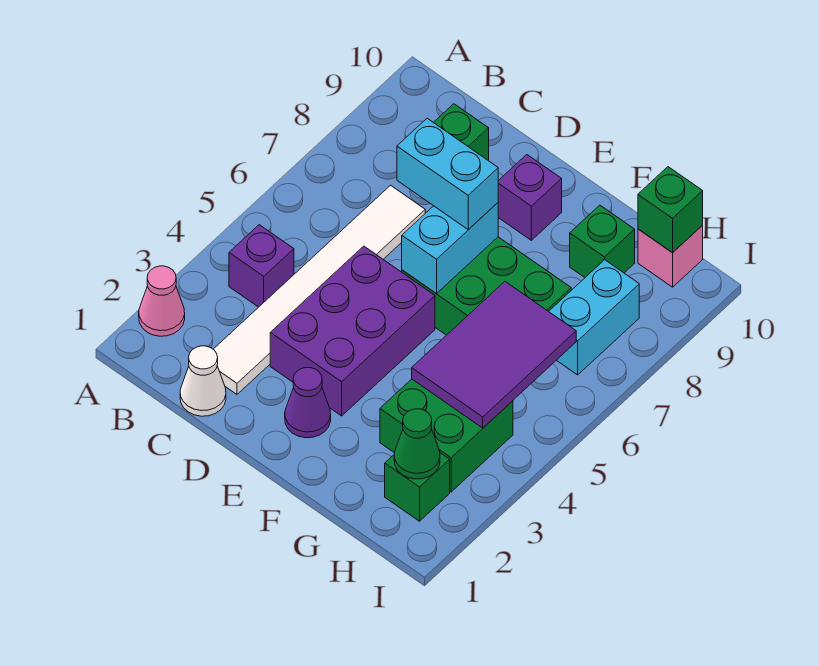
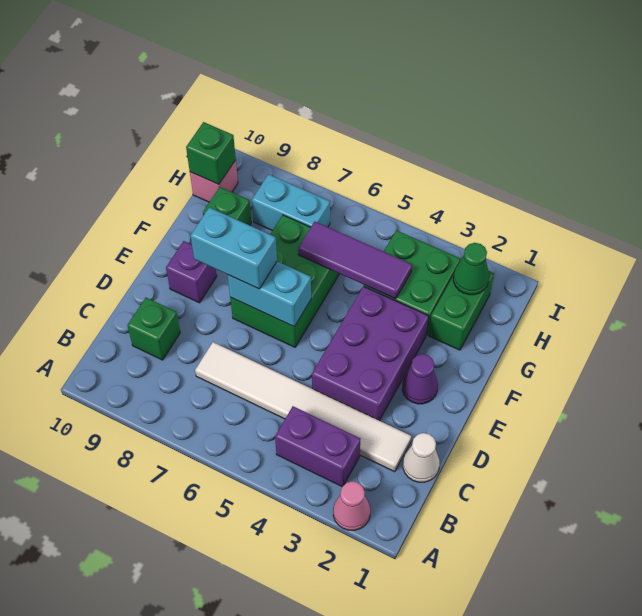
purple brick B4 level 1 -> purple brick B3:B4 level 1
purple brick D3:E5 level 1 -> purple brick D3:F4 level 1
cyan brick D7:E7 level 3 -> cyan brick E7:E8 level 3
purple tile G4:H6 level 2 -> purple tile G4:G6 level 2
green brick H2 level 1 -> green brick G2:H2 level 1

